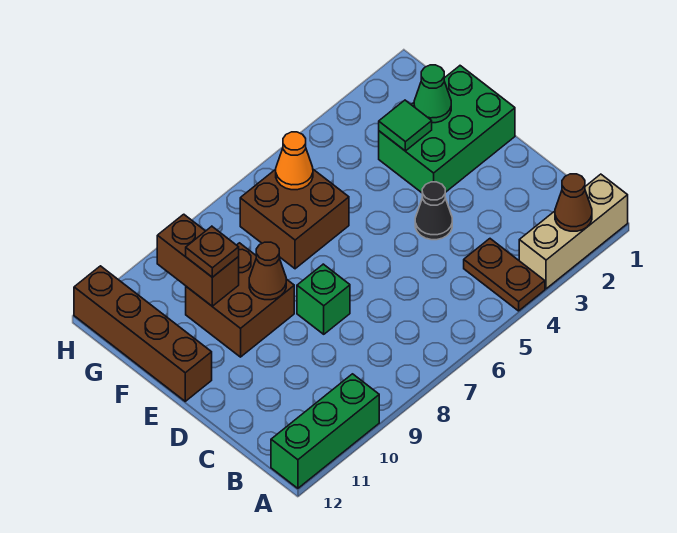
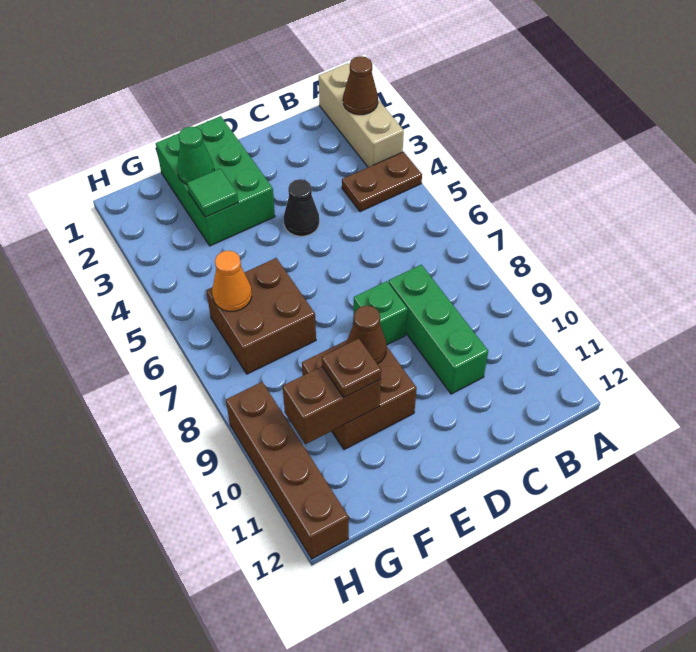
green brick A10:A12 level 1 -> green brick C8:C10 level 1
brown brick E12:H12 level 1 -> brown brick H9:H12 level 1

